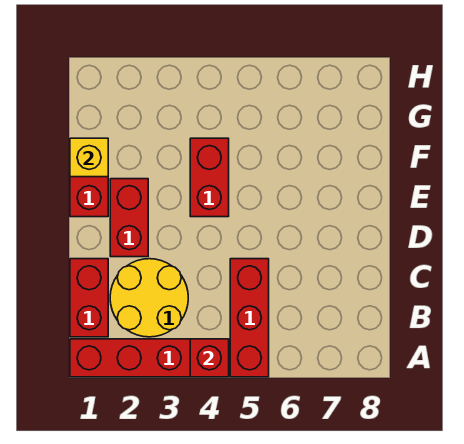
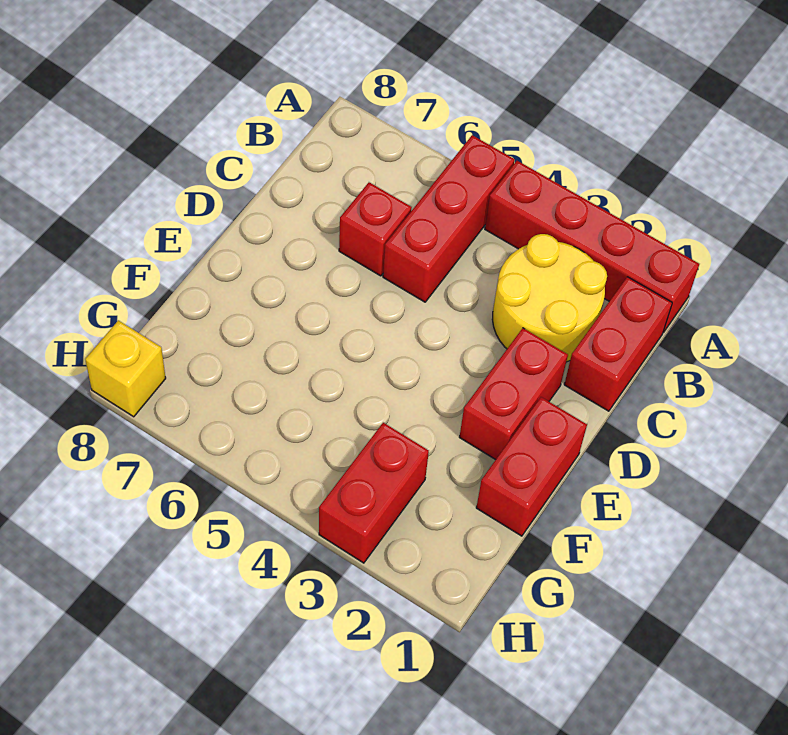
red brick A4 level 2 -> red brick C6 level 1
red brick E4:F4 level 1 -> red brick G3:H3 level 1
yellow brick F1 level 2 -> yellow brick H8 level 1

